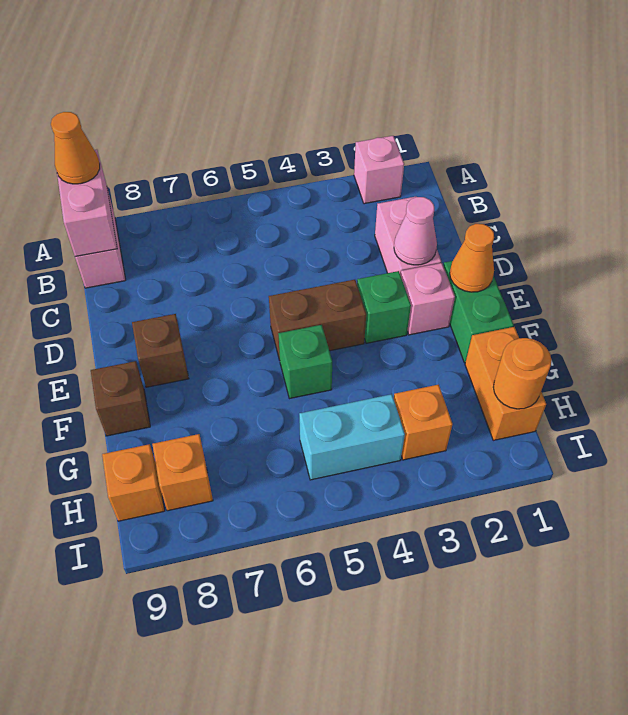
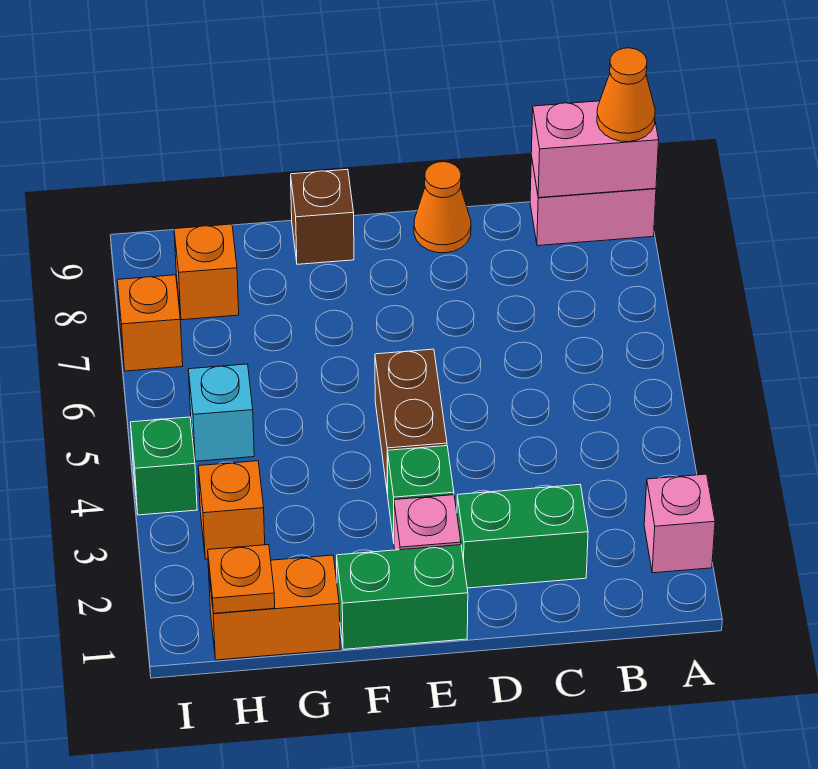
pink brick C2:D2 level 1 -> green brick C2:D2 level 1
pink cone D2 level 2 -> none
orange cone E1 level 2 -> orange cone D9 level 1
brown brick E8 level 1 -> none
green brick F5 level 1 -> green brick I4 level 1
orange round brick H1 level 2 -> orange plate H1 level 2
cyan brick H4:H5 level 1 -> cyan brick H5 level 1
orange brick H9 level 1 -> orange brick I7 level 1

